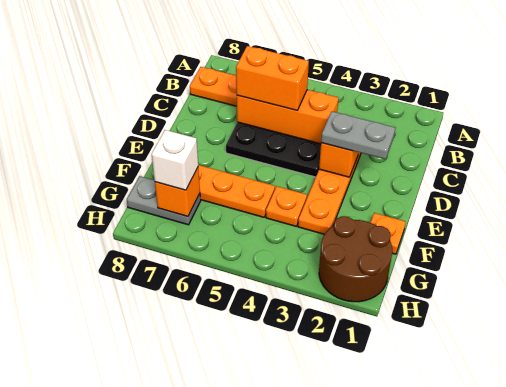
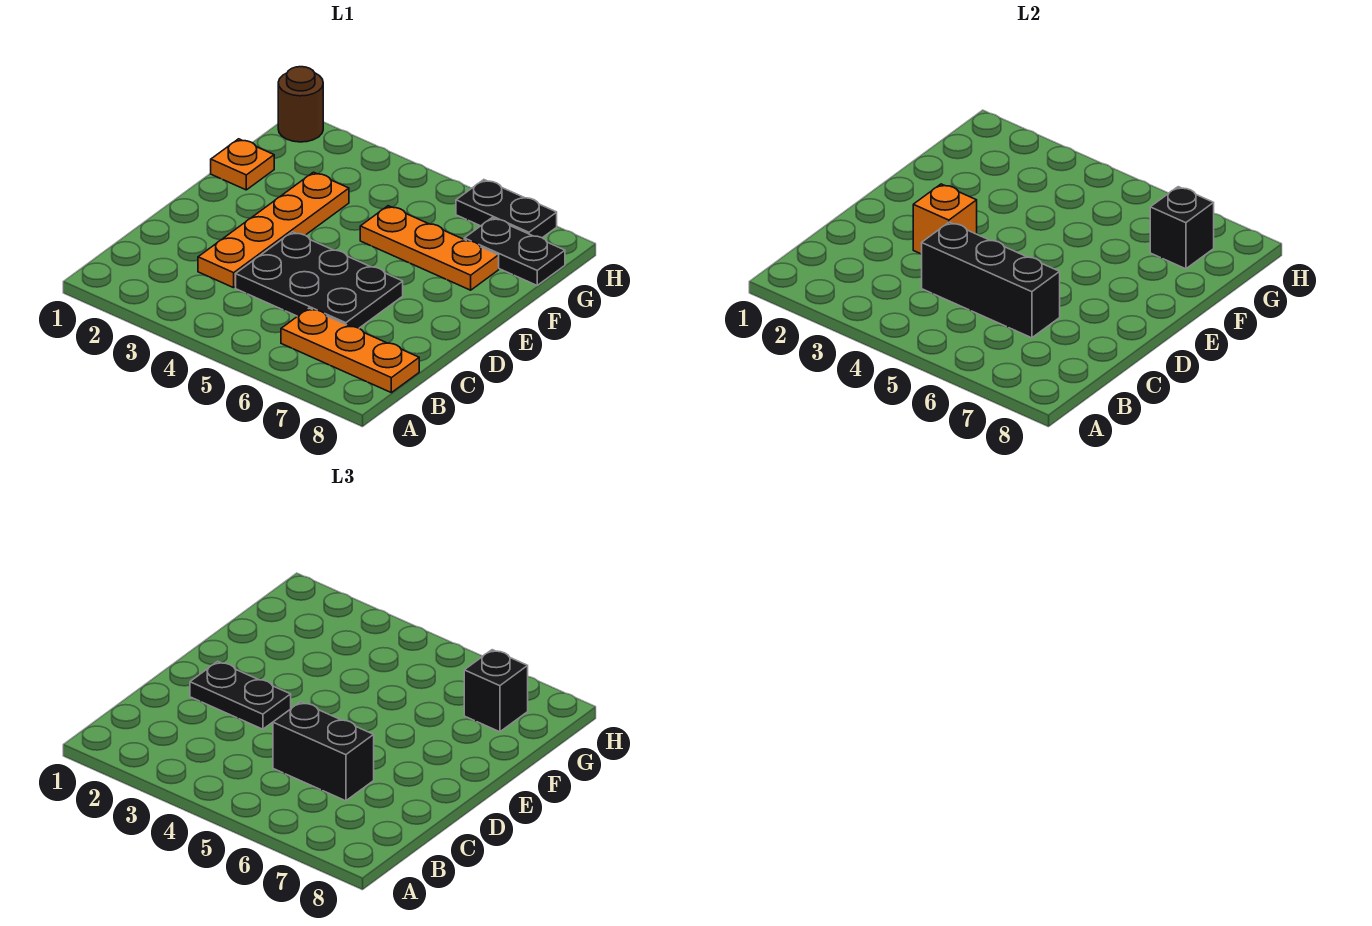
orange brick C4:C6 level 2 -> black brick C4:C6 level 2
orange brick C5:C6 level 3 -> black brick C5:C6 level 3
grey plate D2:D3 level 3 -> black plate D2:D3 level 3
orange plate F4 level 1 -> none
brown round brick G1:H2 level 1 -> brown round brick H1 level 1
grey plate G7:G8 level 1 -> black plate G7:G8 level 1
orange brick G7 level 2 -> black brick G7 level 2
white brick G7 level 3 -> black brick G7 level 3
none -> black plate H6:H7 level 1

